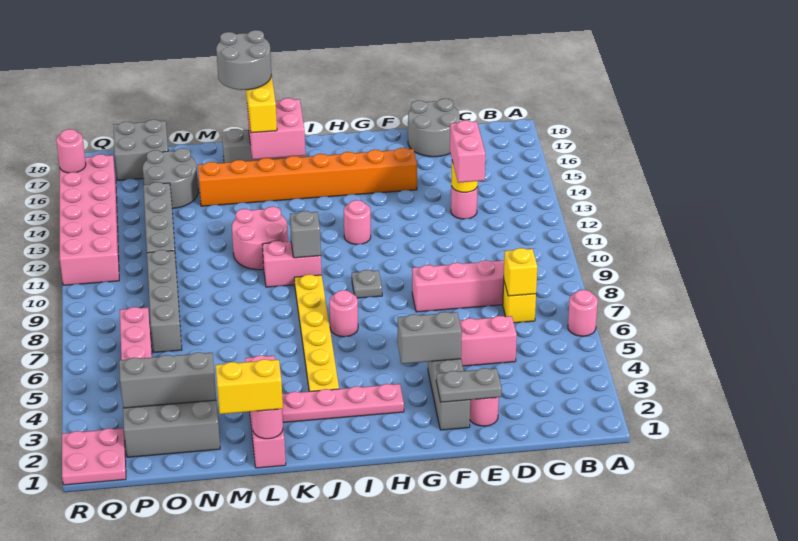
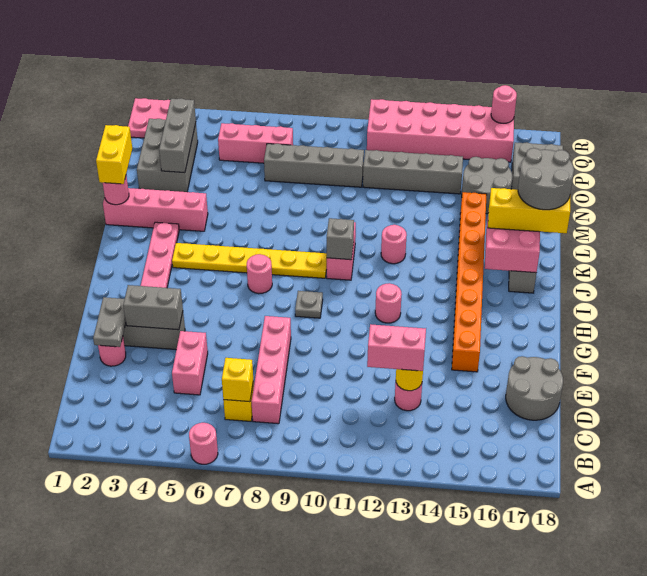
grey brick F4:G4 level 2 -> grey brick F3:F4 level 2
pink round brick K11:L12 level 1 -> pink round brick K12 level 1

